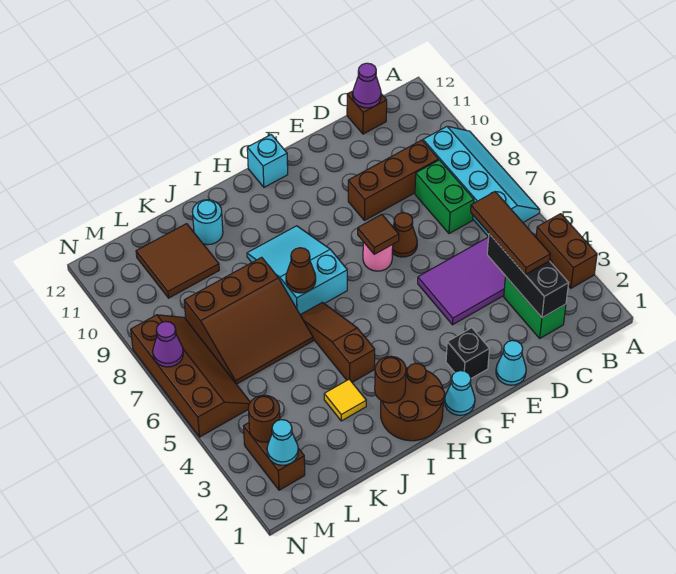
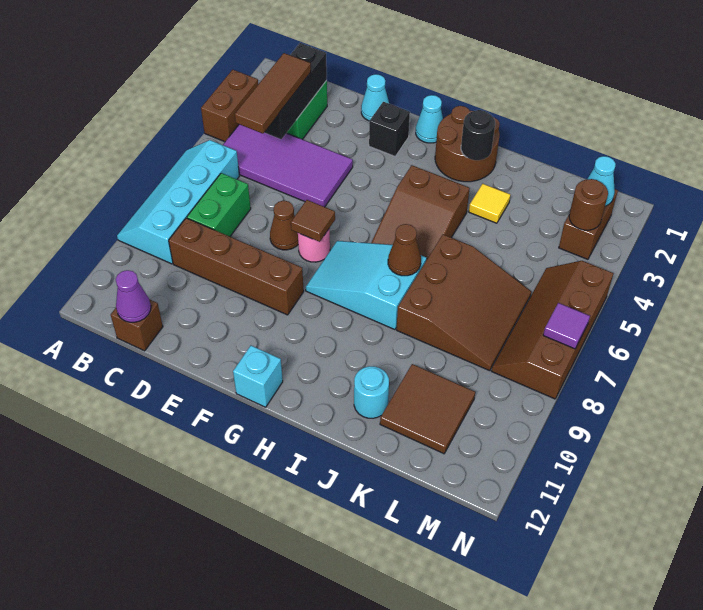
brown brick C9:E9 level 1 -> brown brick C9:F9 level 1
cyan slope H7:I9 level 1 top 7 -> cyan slope G7:I8 level 1 top I
brown round brick I2 level 2 -> black round brick I2 level 2
brown slope I4:I6 level 1 top 4 -> brown slope H4:I6 level 1 top 4
brown slope J6:L8 level 1 top 8 -> brown slope J6:L8 level 1 top J
purple cone N7 level 2 -> purple tile N7 level 2

